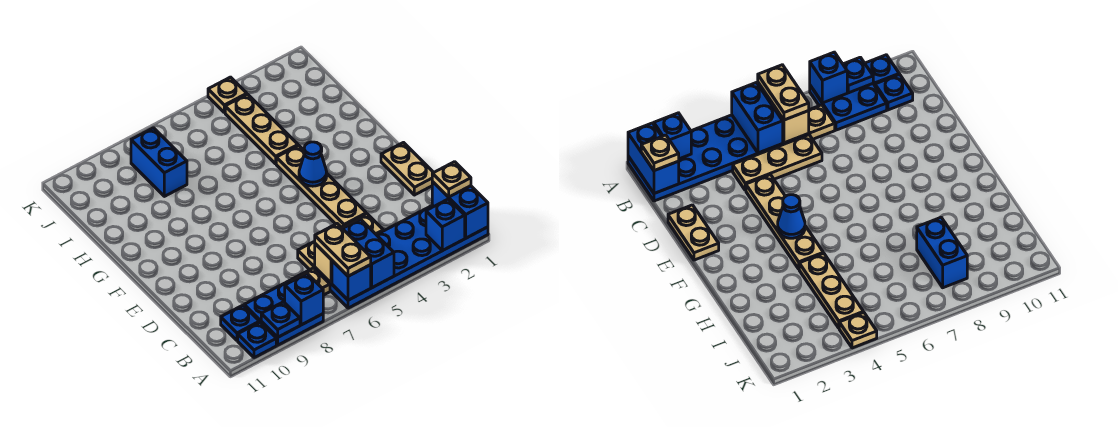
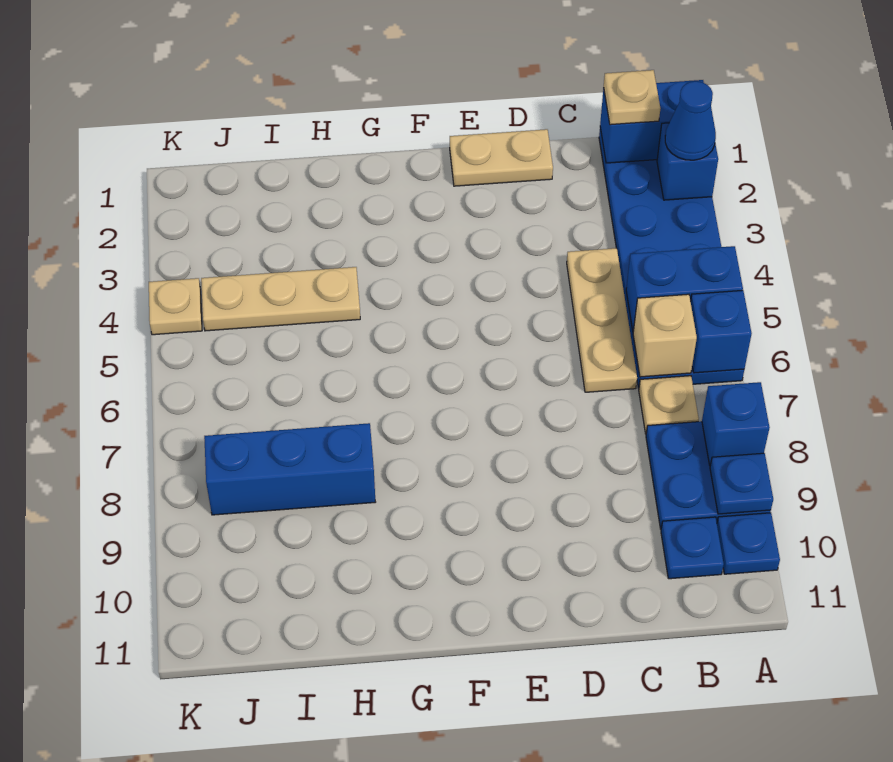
tan plate A6:B6 level 3 -> none
tan plate D4:G4 level 1 -> none
blue cone F4 level 2 -> blue cone A2 level 3
blue brick I8:J8 level 1 -> blue brick H8:J8 level 1

